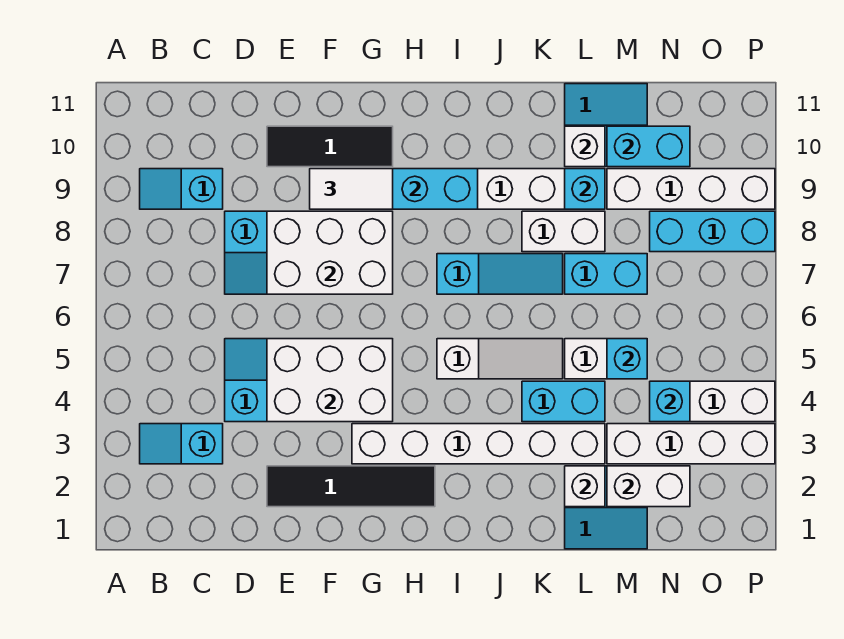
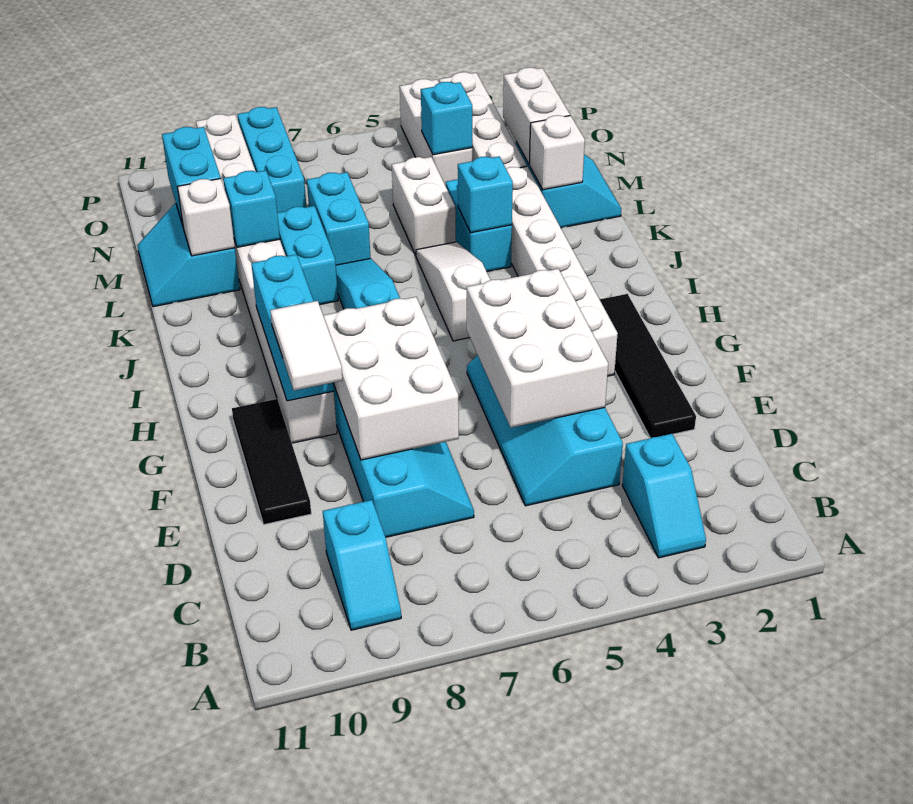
white brick K8:L8 level 1 -> cyan brick K8:L8 level 1
cyan brick M5 level 2 -> cyan brick K4 level 2

